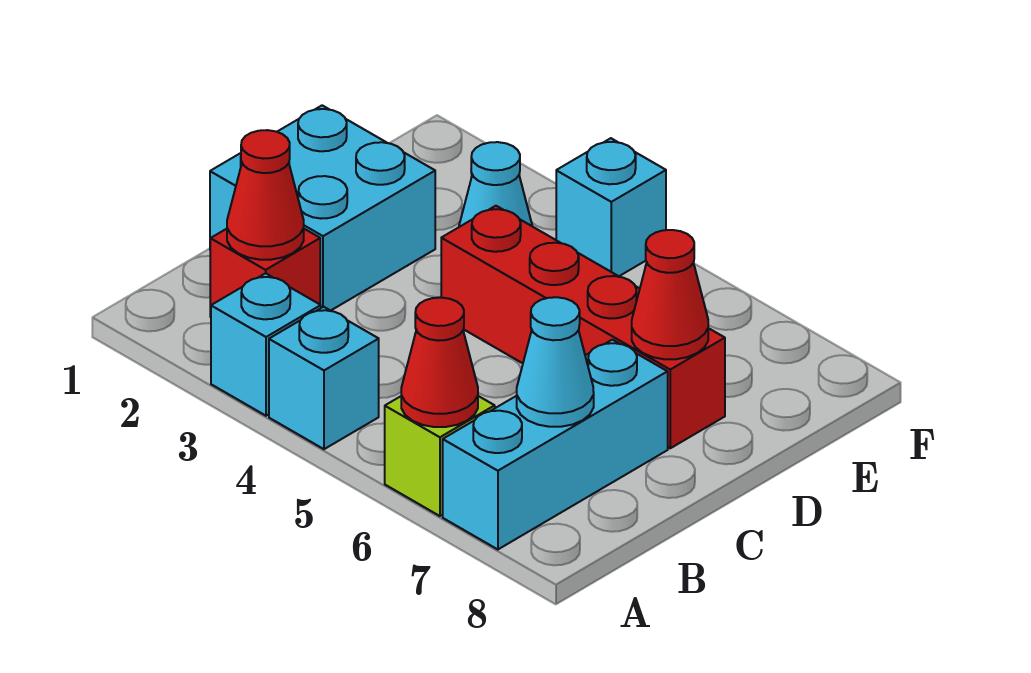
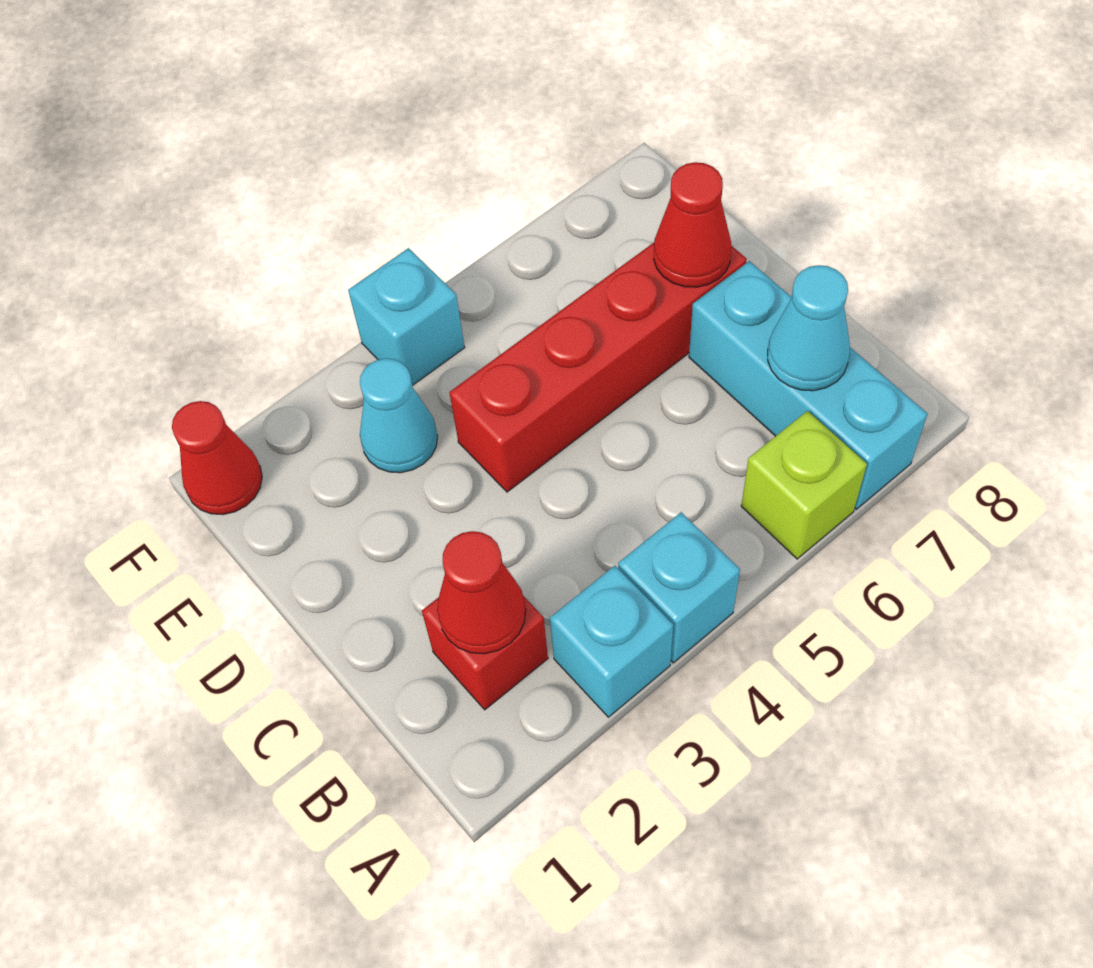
red cone A6 level 2 -> red cone F1 level 1
cyan brick C1:D2 level 1 -> none

